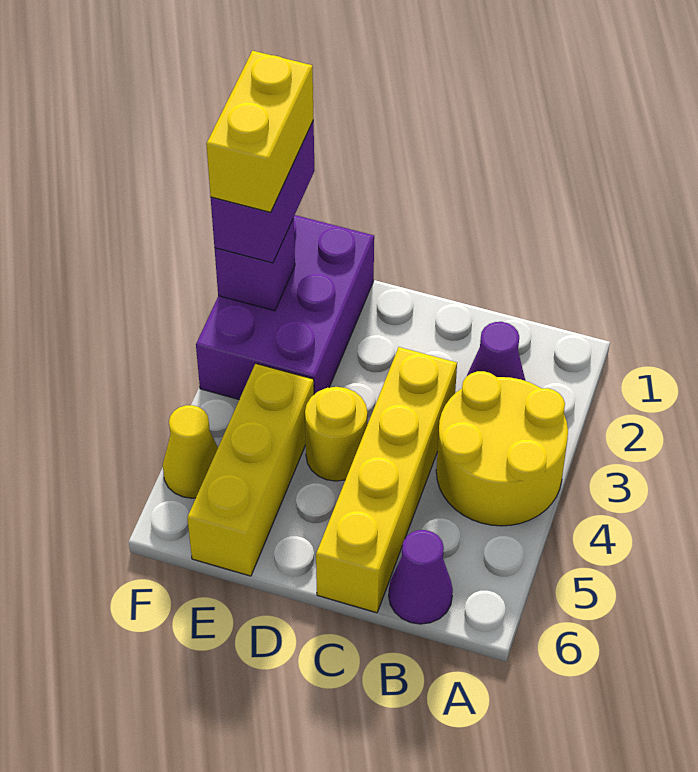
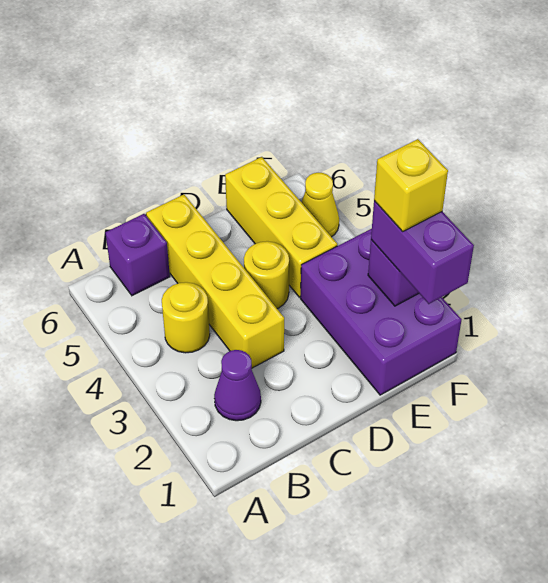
yellow round brick A3:B4 level 1 -> yellow round brick B4 level 1
purple cone B6 level 1 -> purple brick B6 level 1
yellow brick F1:F2 level 4 -> yellow brick F2 level 4

